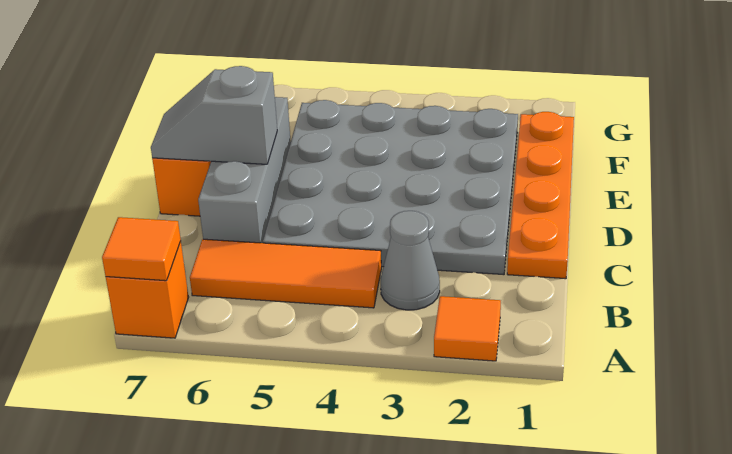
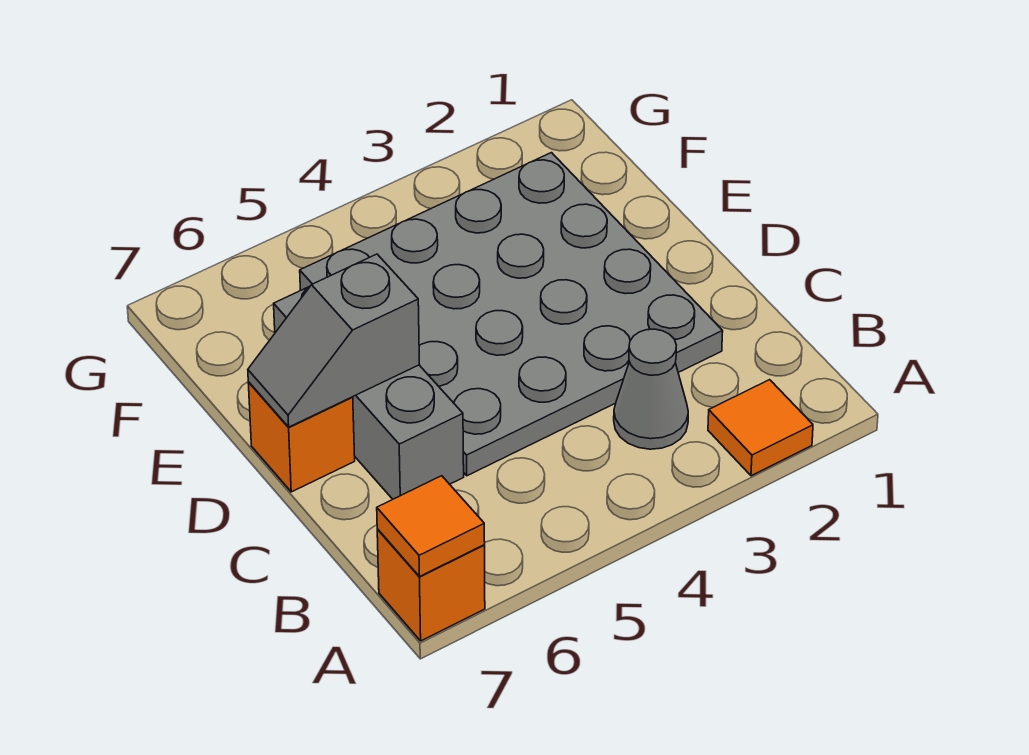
orange tile B4:B6 level 1 -> none
orange plate C1:F1 level 1 -> none

